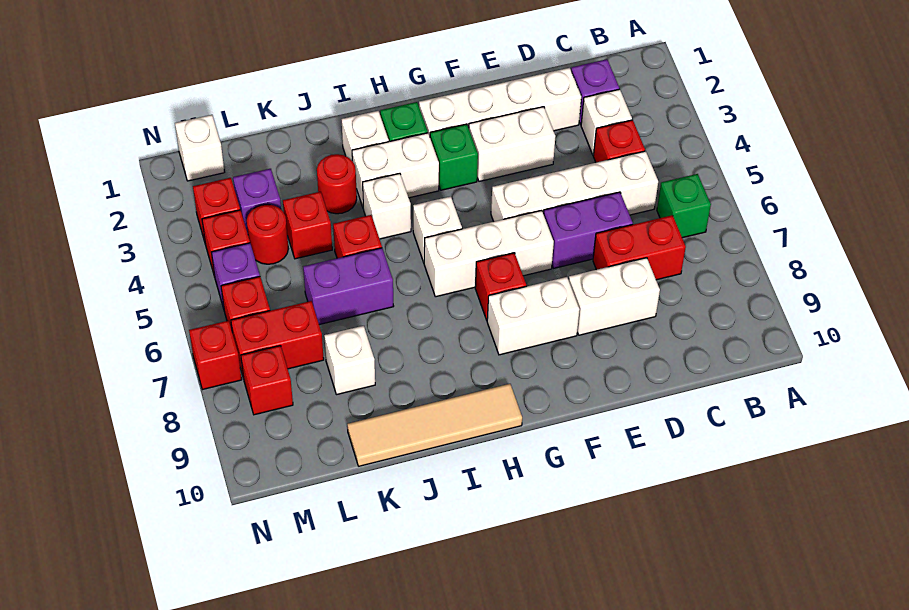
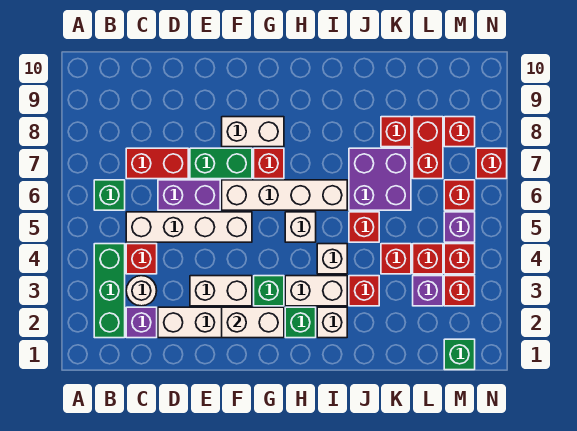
none -> green brick B2:B4 level 1
white brick C3 level 1 -> white round brick C3 level 1
white brick D8:E8 level 1 -> white brick F2:G2 level 2
none -> green brick E7:F7 level 1
white brick F6:H6 level 1 -> white brick F6:I6 level 1
tan tile H10:K10 level 1 -> none
red round brick J3 level 1 -> red brick J3 level 1
purple brick J6:K6 level 1 -> purple brick J6:K7 level 1
white brick K8 level 1 -> red brick K8 level 1
red round brick L4 level 1 -> red brick L4 level 1
red brick L7:M7 level 1 -> red brick L7:L8 level 1
white brick M1 level 1 -> green brick M1 level 1

